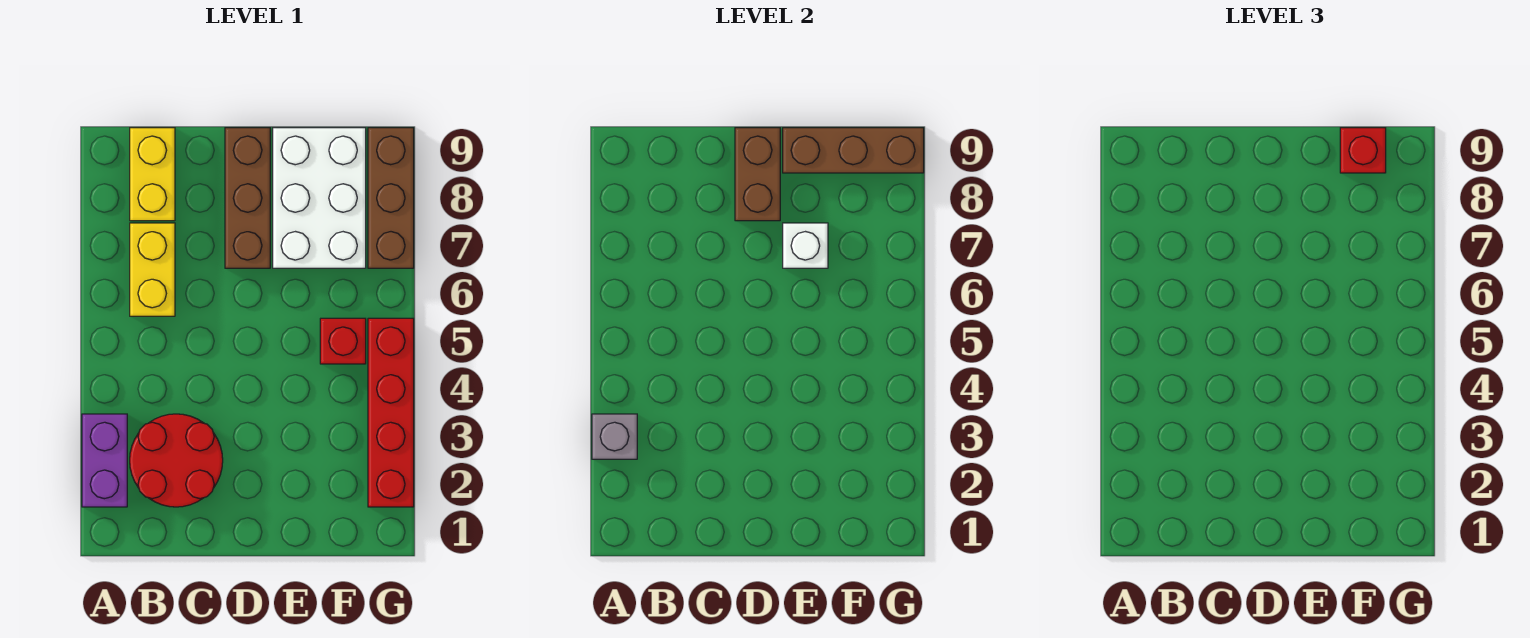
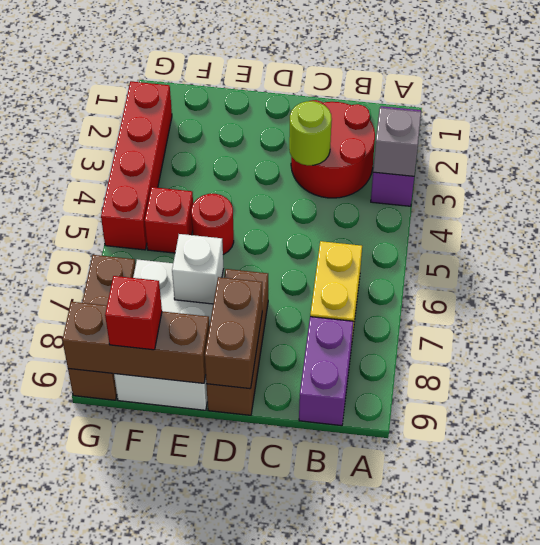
yellow brick B8:B9 level 1 -> purple brick B8:B9 level 1
none -> lime round brick C3 level 2
none -> red round brick E5 level 1

